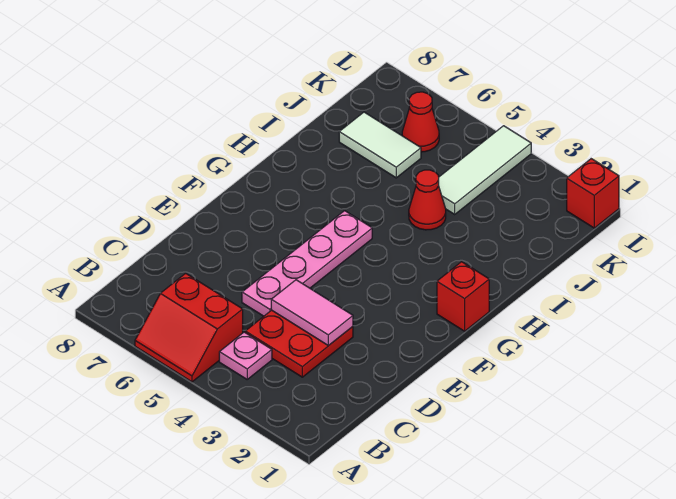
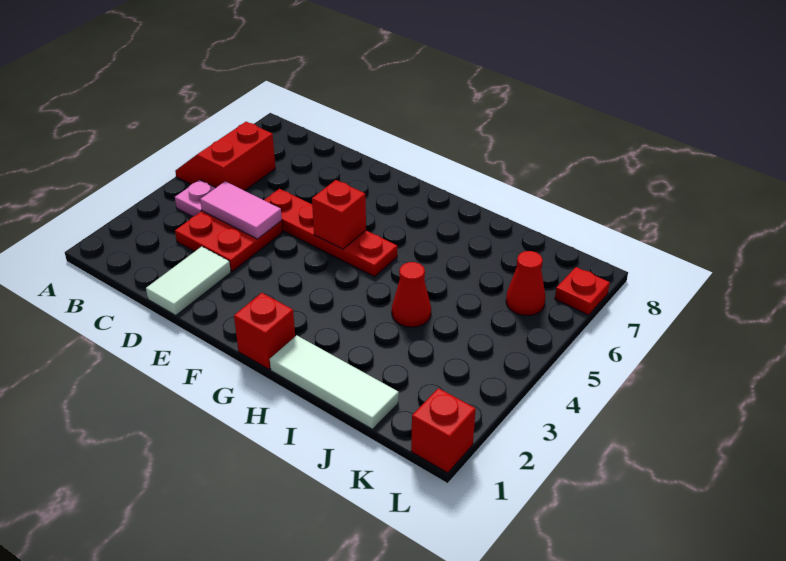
pink tile D3:D4 level 2 -> pink tile C4:D4 level 2
pink plate D5:G5 level 1 -> red plate D5:G5 level 1
none -> red brick F5 level 2
white tile J4:L4 level 1 -> white tile H1:J1 level 1
white tile J6:J7 level 1 -> white tile D1:D2 level 1
none -> red plate L7 level 1

